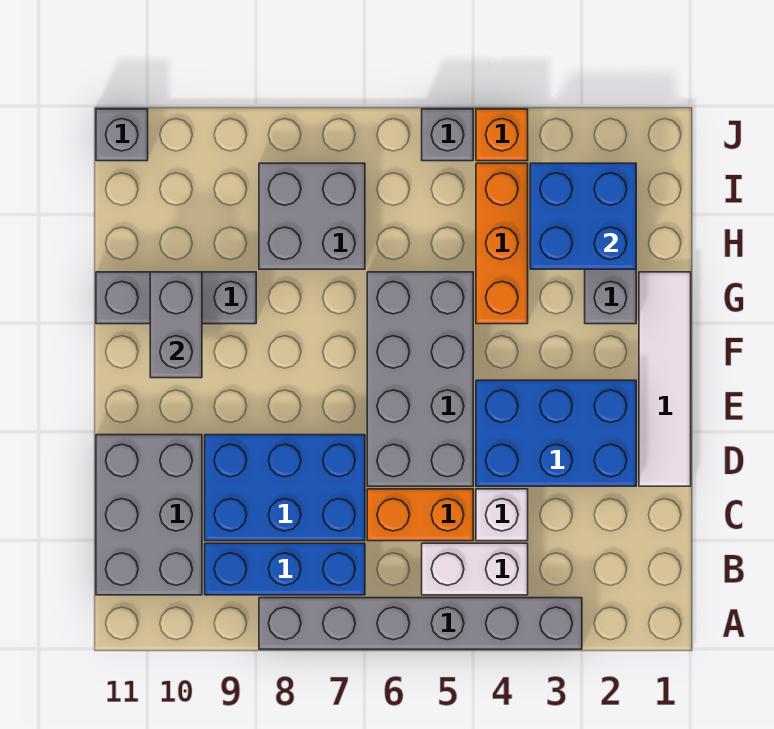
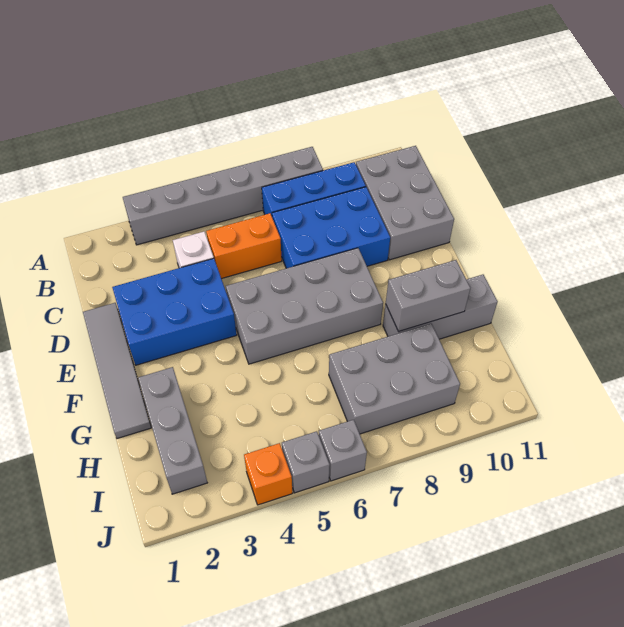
white brick B4:B5 level 1 -> none
white tile D1:G1 level 1 -> grey tile D1:G1 level 1
grey brick D5:G6 level 1 -> grey brick E5:F8 level 1
grey brick F10:G10 level 2 -> grey brick G9:G10 level 2
orange brick G4:I4 level 1 -> none
blue brick H2:I3 level 2 -> none
grey brick H7:I8 level 1 -> grey brick H7:I9 level 1
grey brick J11 level 1 -> grey brick J6 level 1

